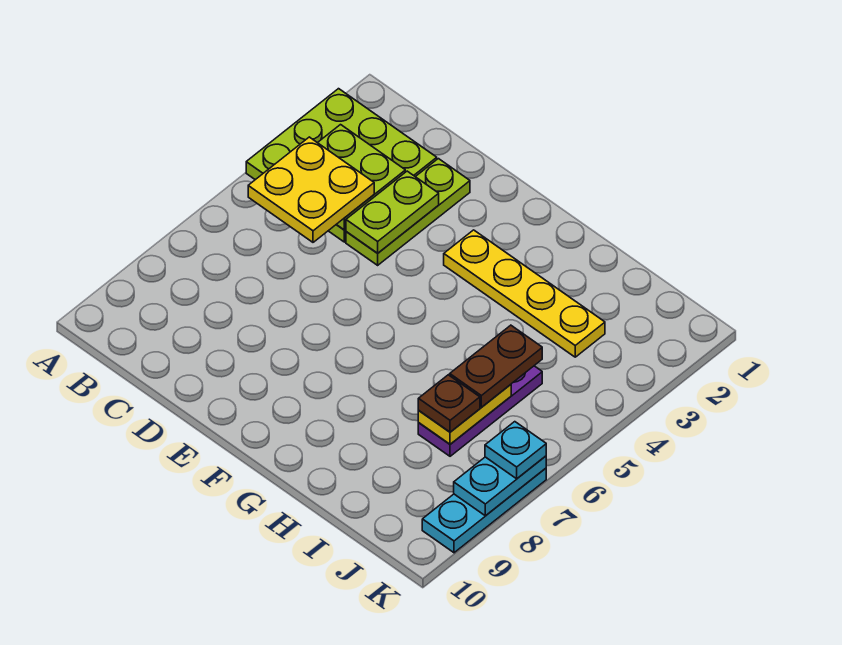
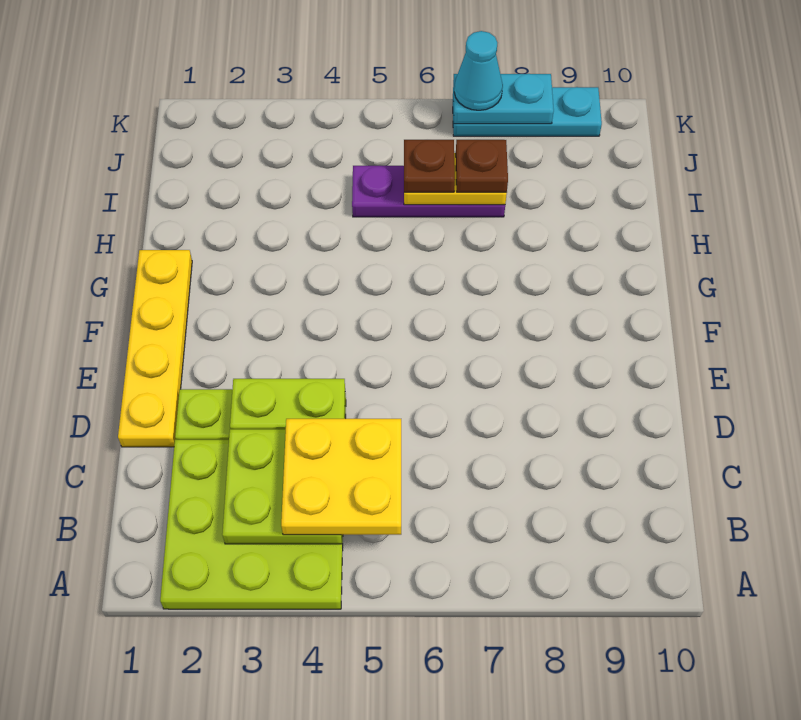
yellow plate F3:I3 level 1 -> yellow plate D1:G1 level 1
brown plate I5:I6 level 3 -> brown plate I6 level 3
cyan plate K7 level 3 -> cyan cone K7 level 3

